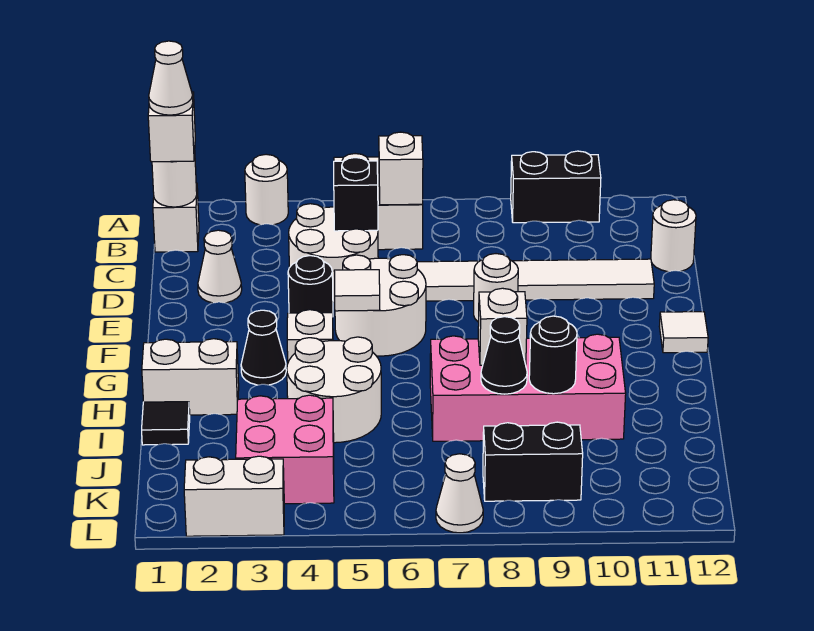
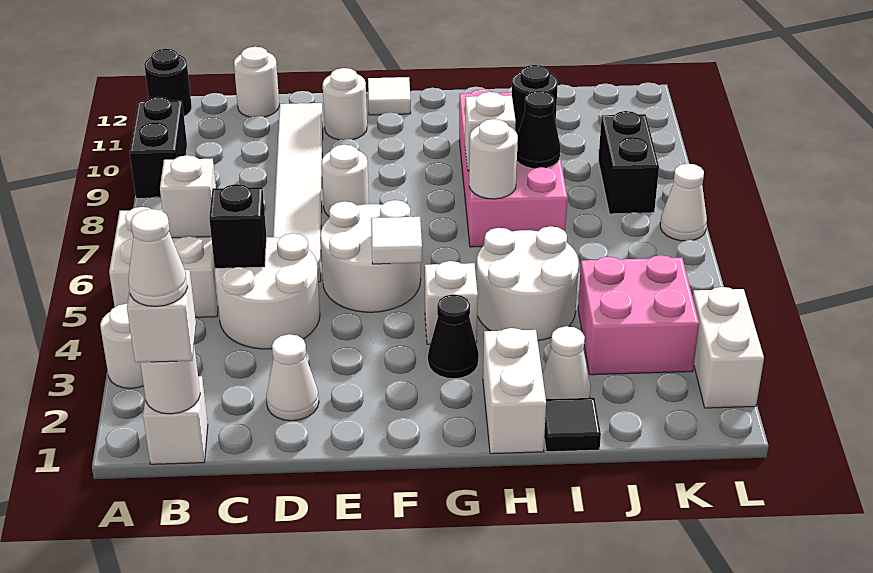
black round brick E4 level 1 -> black round brick A12 level 1
none -> white round brick E11 level 1
none -> white round brick H7 level 2
none -> white cone I2 level 1

